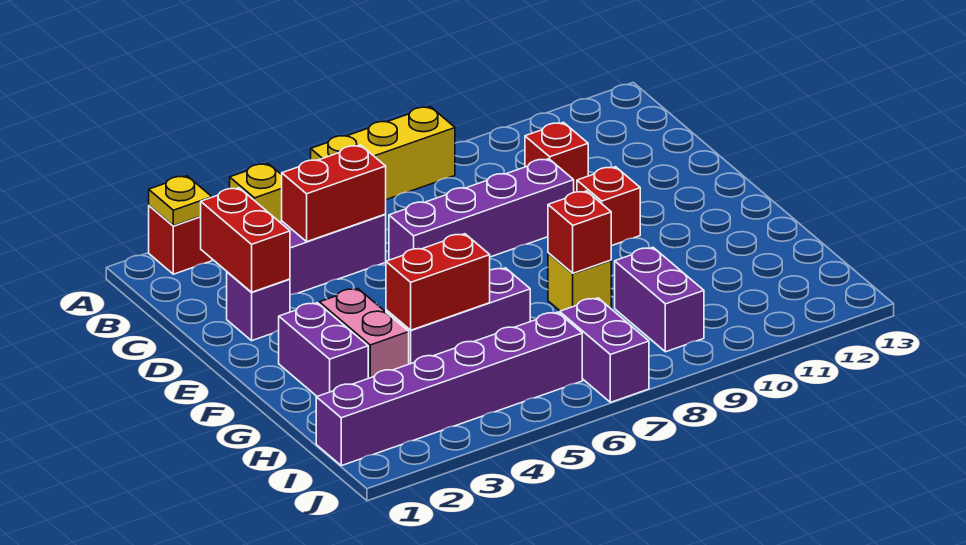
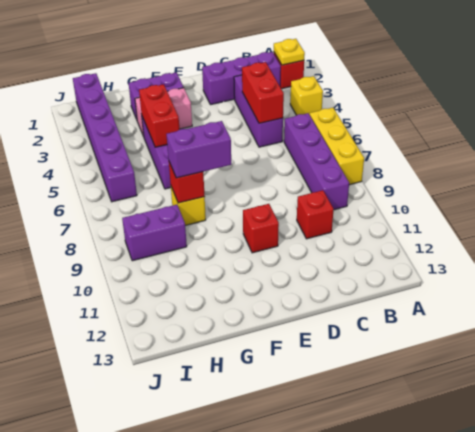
red brick C2:D2 level 2 -> none
purple brick D2 level 1 -> purple brick B2:D2 level 1
purple brick D6:D9 level 1 -> purple brick B6:B9 level 1
purple brick I7:J7 level 1 -> purple brick F8:G8 level 3

